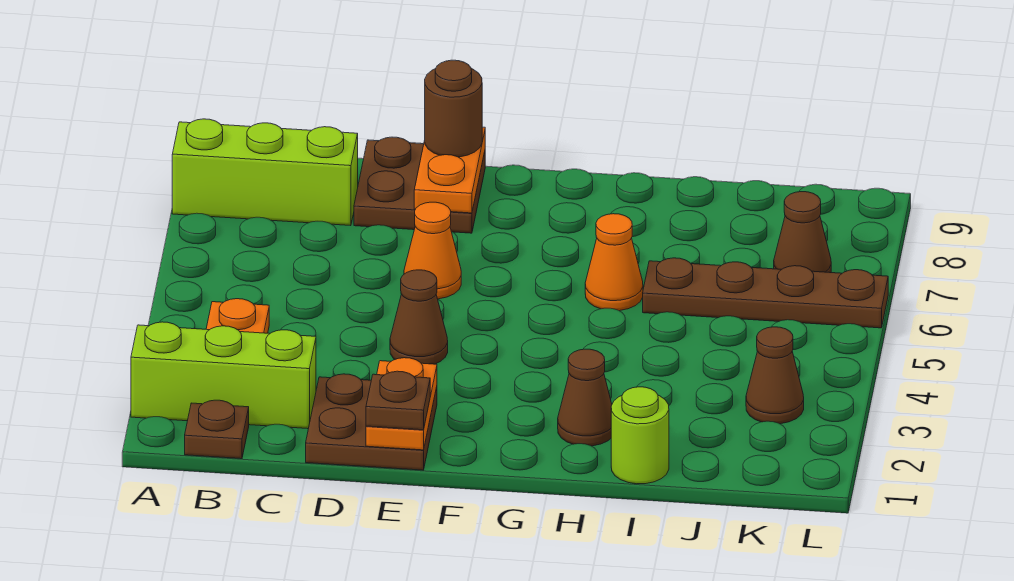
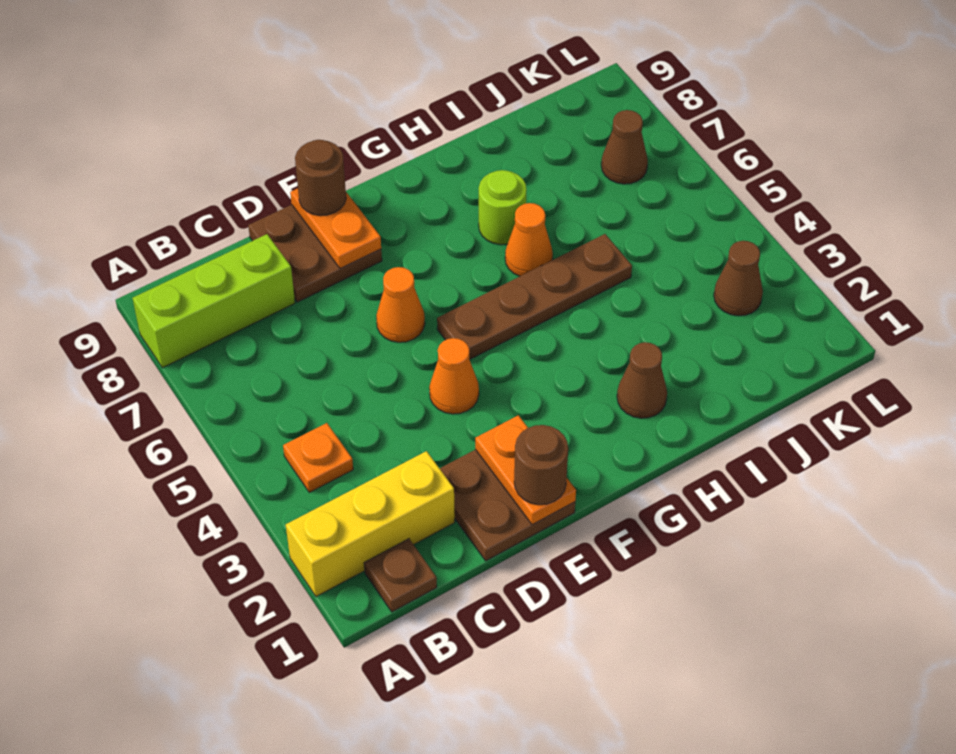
lime brick A2:C2 level 1 -> yellow brick A2:C2 level 1
brown plate E1 level 3 -> brown round brick E1 level 3
brown cone E4 level 1 -> orange cone E4 level 1
lime round brick I1 level 1 -> lime round brick H7 level 1
brown plate I6:L6 level 1 -> brown plate F5:I5 level 1

